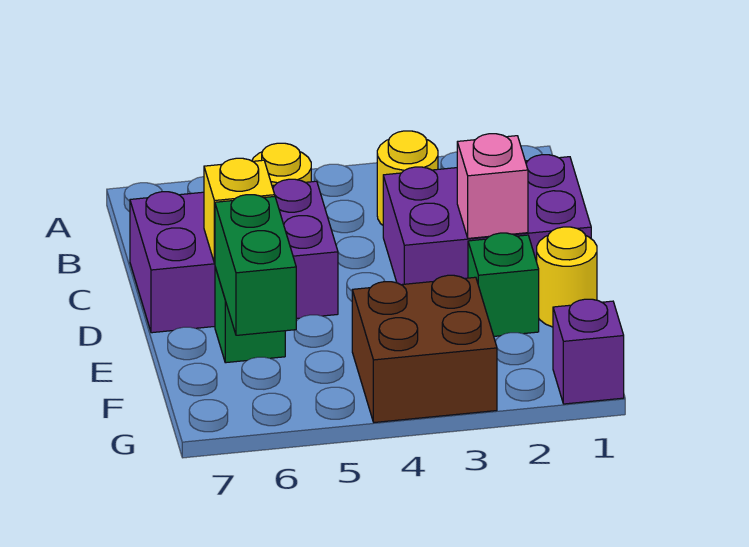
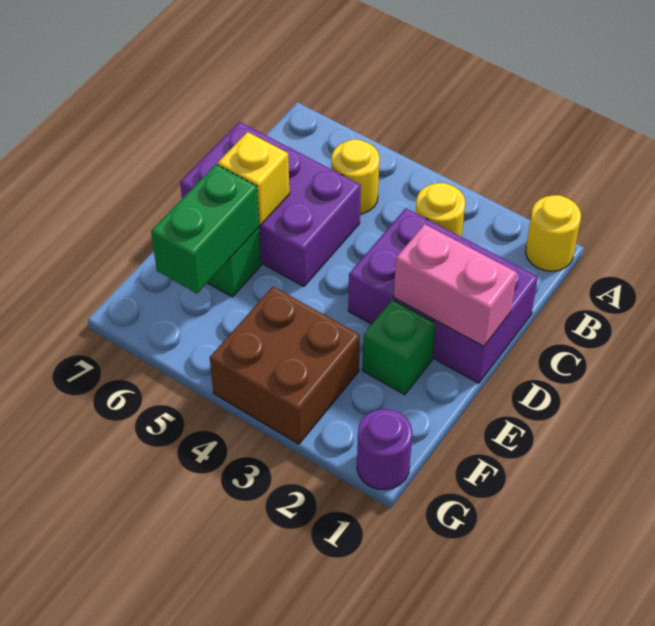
pink brick D2 level 2 -> pink brick D1:D2 level 2
yellow round brick E1 level 1 -> yellow round brick A1 level 1
purple brick G1 level 1 -> purple round brick G1 level 1

